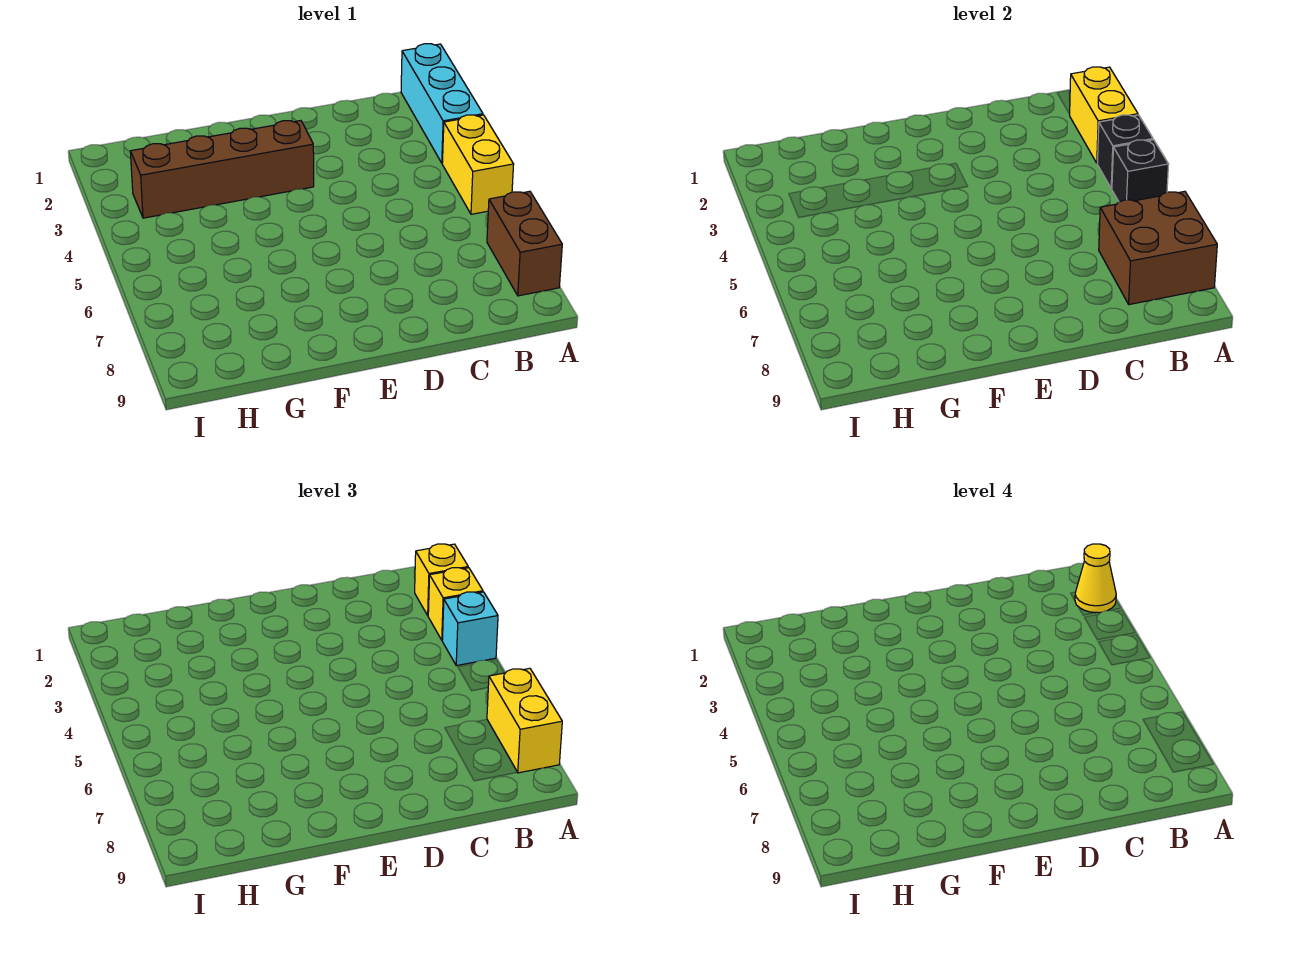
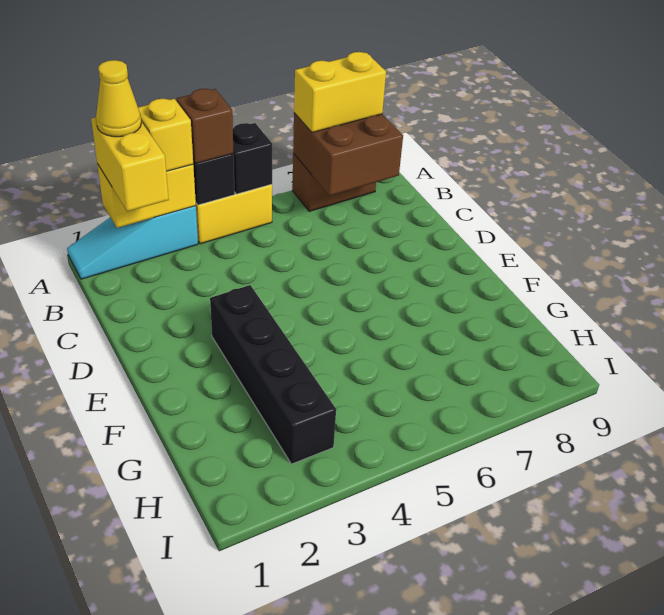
cyan brick A1:A3 level 1 -> cyan slope A1:A3 level 1 top 3
yellow brick A2 level 3 -> yellow brick A2:B2 level 3
cyan brick A4 level 3 -> brown brick A4 level 3
brown brick E3:H3 level 1 -> black brick E3:H3 level 1

